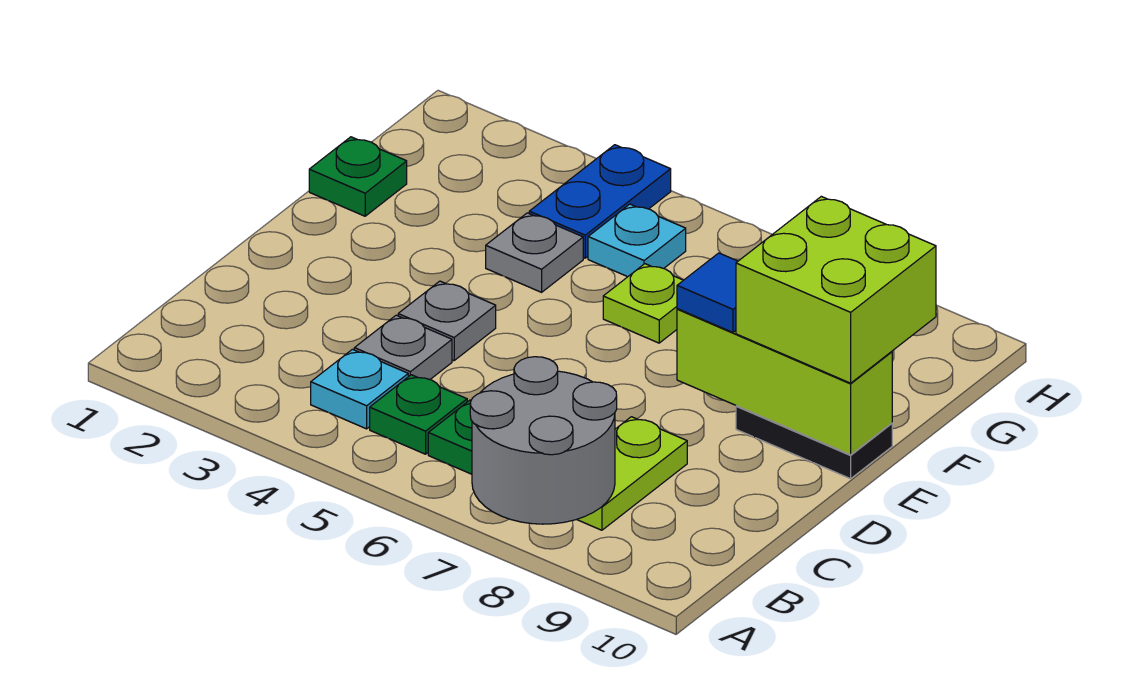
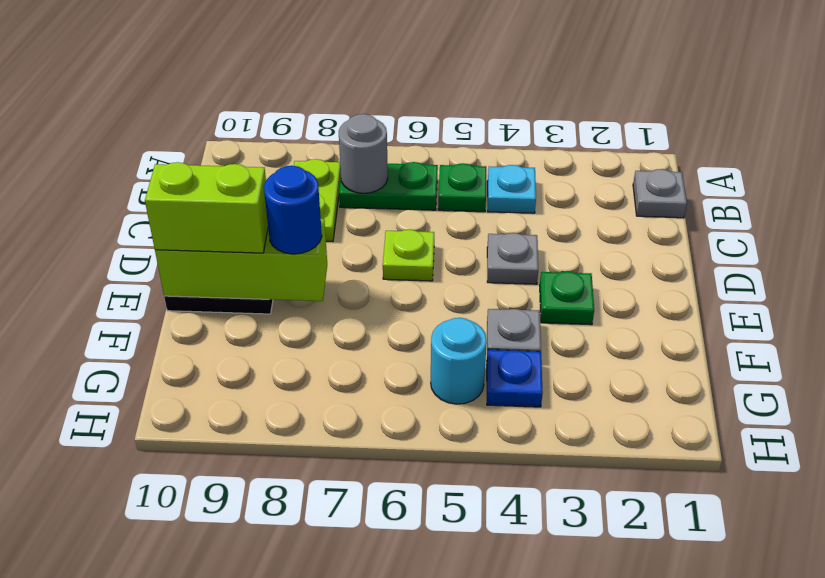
grey round brick A7:B8 level 2 -> grey round brick B7 level 2
grey plate C4 level 1 -> grey plate B1 level 1
blue tile E8 level 3 -> blue round brick E8 level 3
lime brick E9:F10 level 3 -> lime brick E9:E10 level 3
green plate F1 level 1 -> green plate E3 level 1
lime plate F6 level 1 -> lime plate D6 level 1
blue plate G4:H4 level 1 -> blue plate G4 level 1
cyan plate G5 level 1 -> cyan round brick G5 level 1

